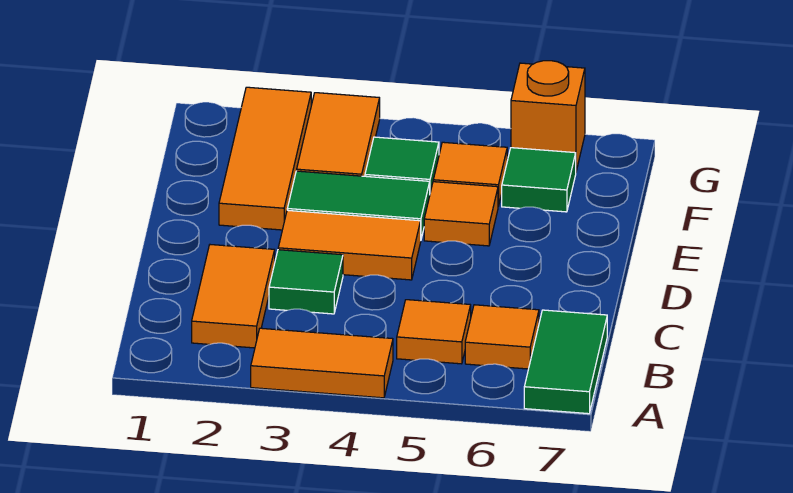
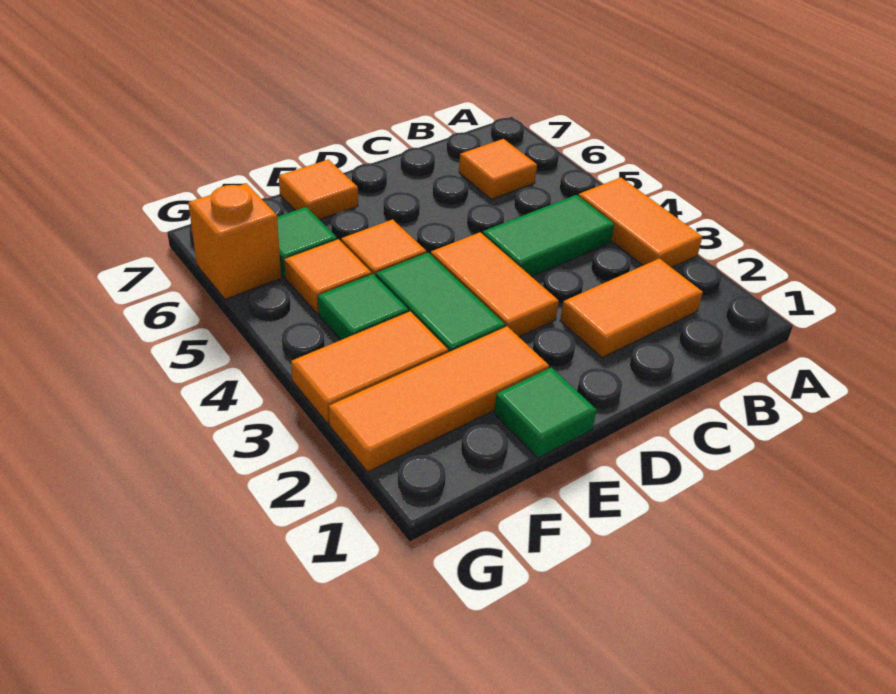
green tile A7:B7 level 1 -> green tile B4:C4 level 1
orange tile B5 level 1 -> orange tile E7 level 1
green tile C3 level 1 -> green tile E1 level 1

